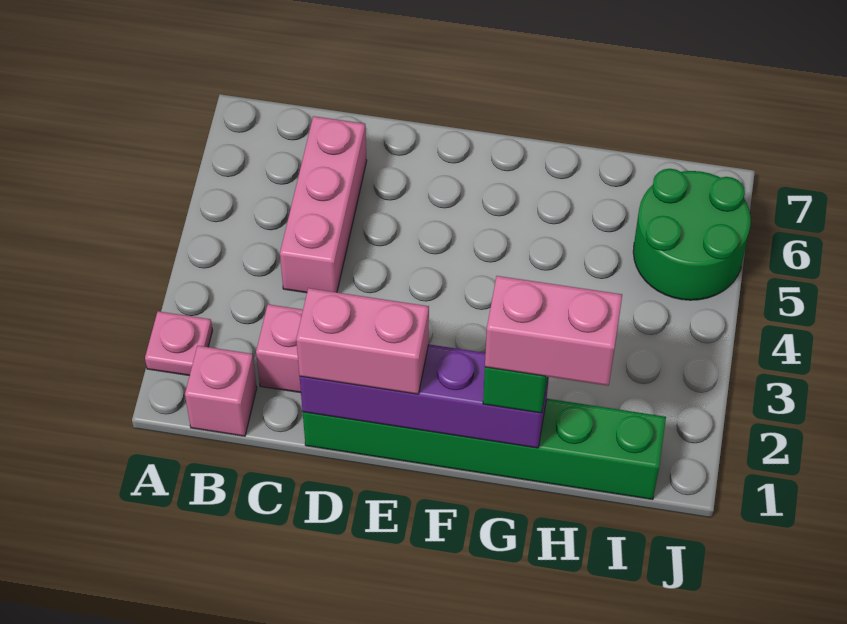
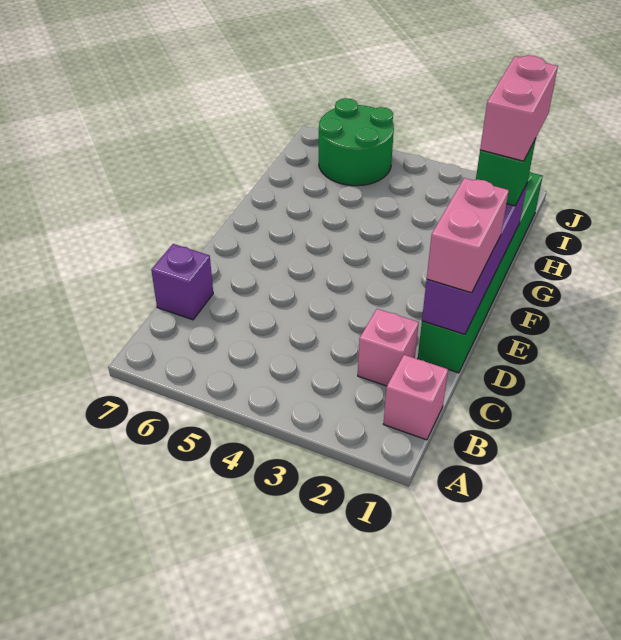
pink plate A2 level 1 -> none
pink brick C4:C6 level 1 -> none
none -> purple brick C7 level 1

